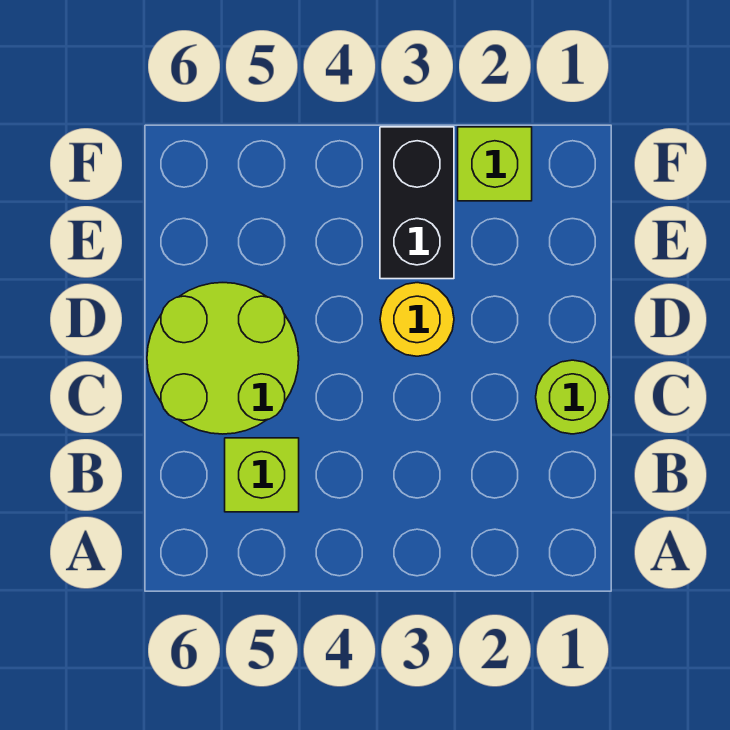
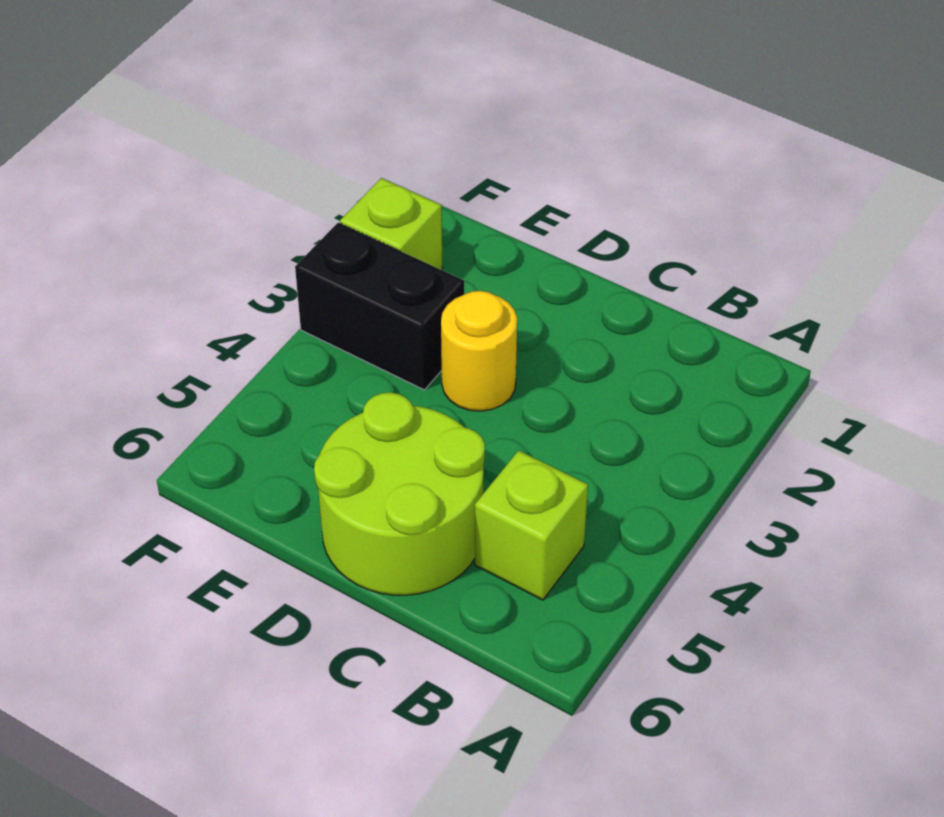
lime round brick C1 level 1 -> none

